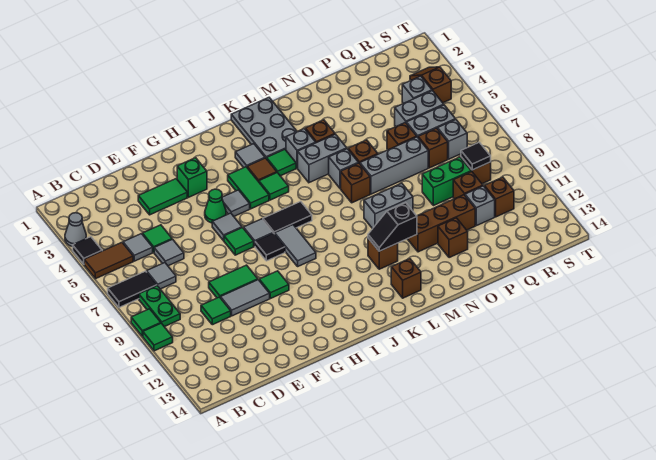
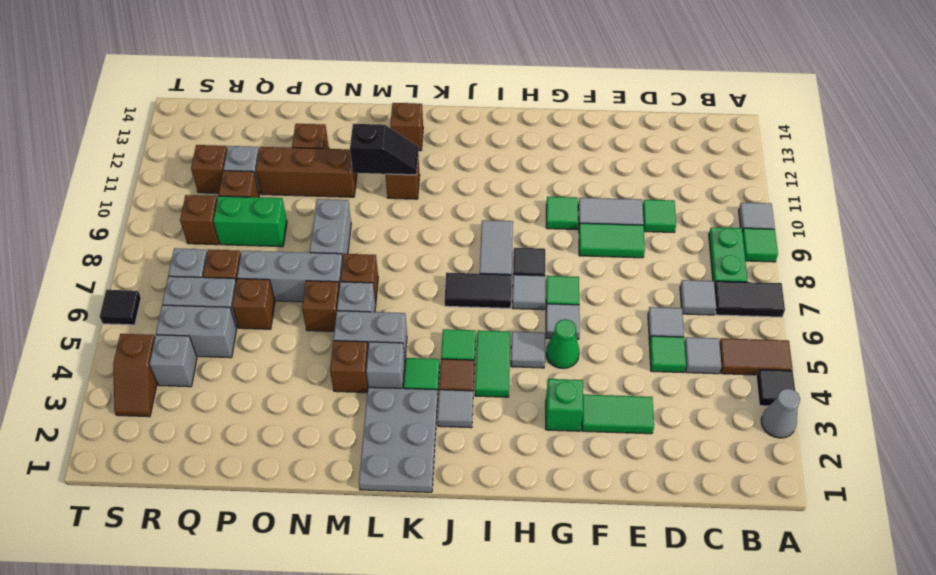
green tile A10 level 1 -> grey tile A10 level 1
grey brick M9:N9 level 1 -> grey brick N8:N9 level 1
black tile R9 level 2 -> black tile T6 level 1

